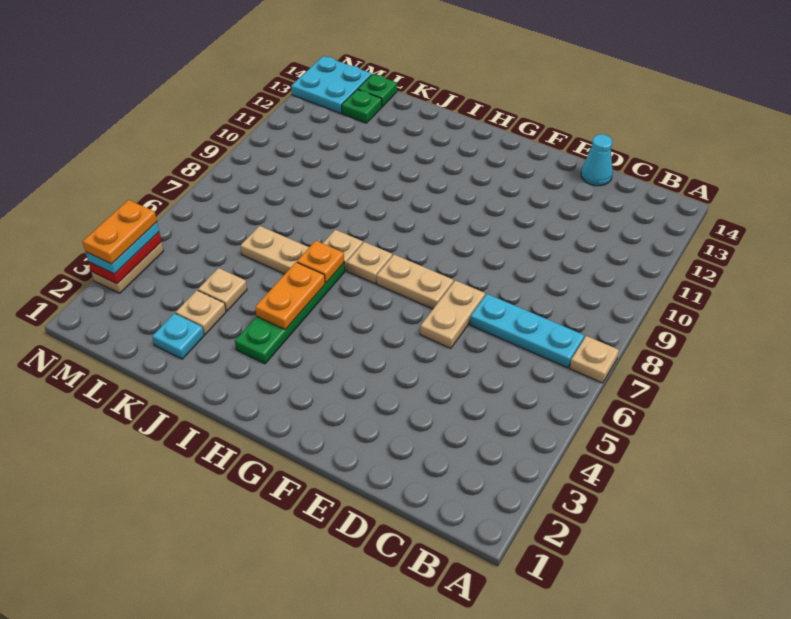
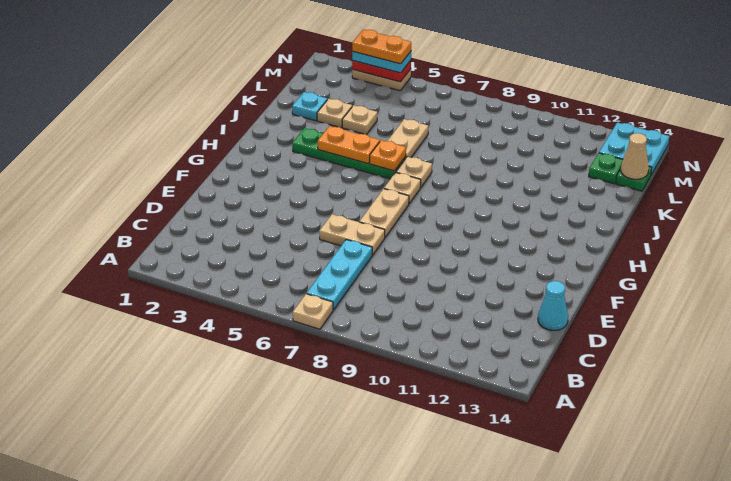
none -> tan cone L14 level 2

